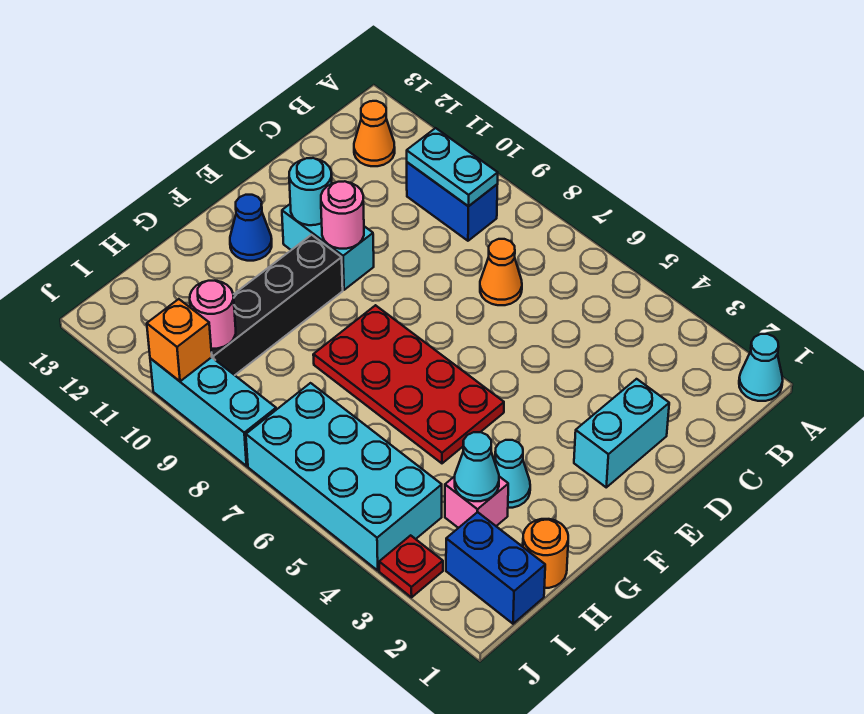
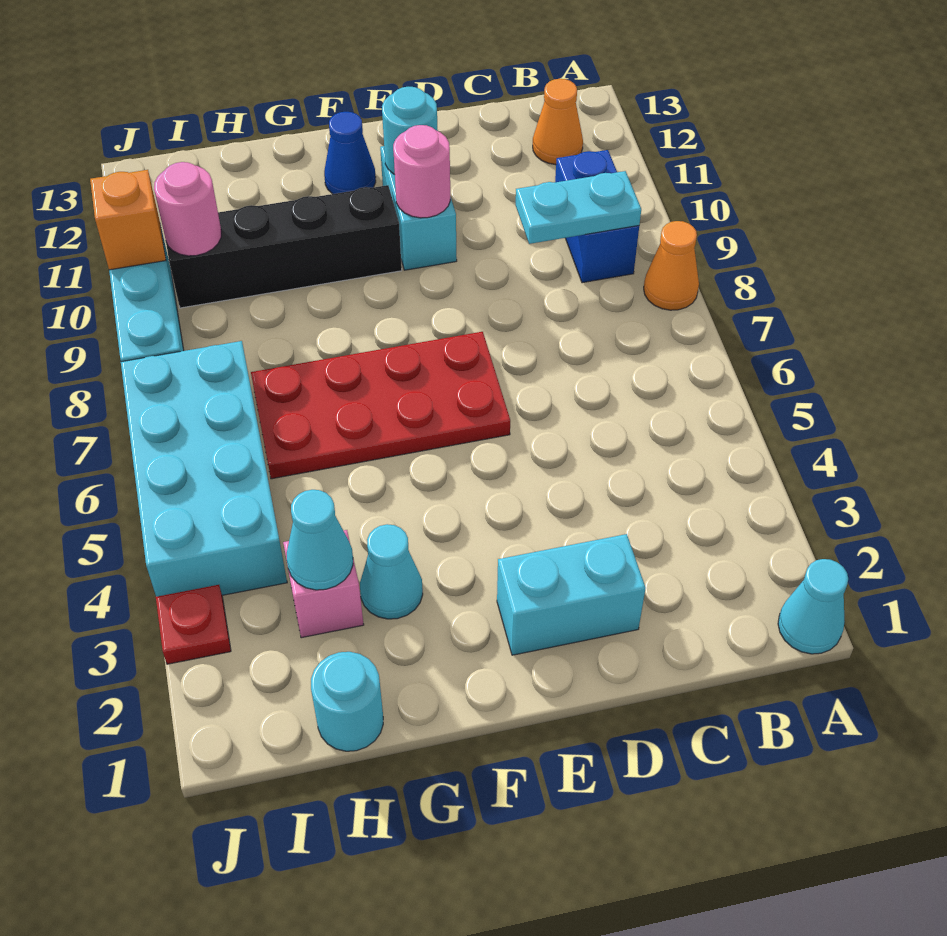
cyan plate B9:B10 level 2 -> cyan plate B9:C9 level 2
orange cone C7 level 1 -> orange cone A8 level 1
red plate F5:G8 level 1 -> red plate E6:H7 level 1
orange round brick H1 level 1 -> cyan round brick H1 level 1
blue brick I1:I2 level 1 -> none

